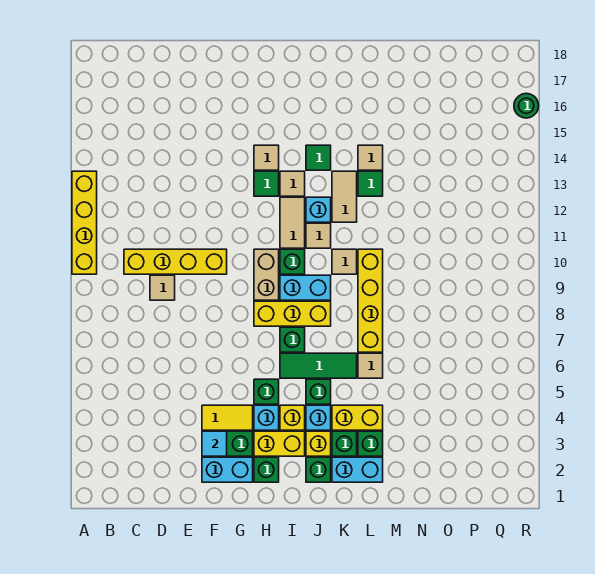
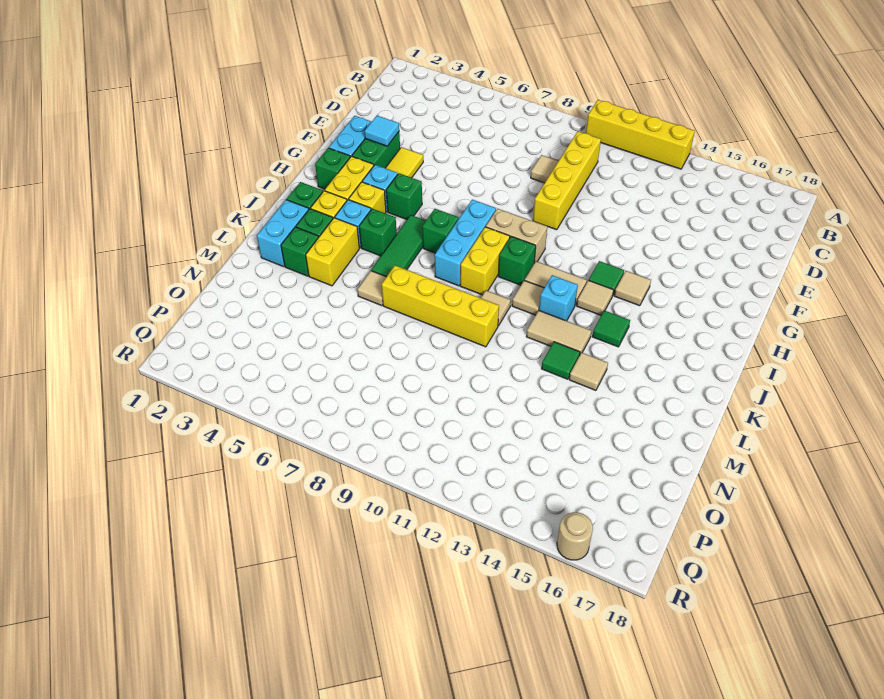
yellow brick H8:J8 level 1 -> cyan brick H8:J8 level 1
cyan brick I9:J9 level 1 -> yellow brick I9:J9 level 1
green round brick R16 level 1 -> tan round brick R16 level 1

